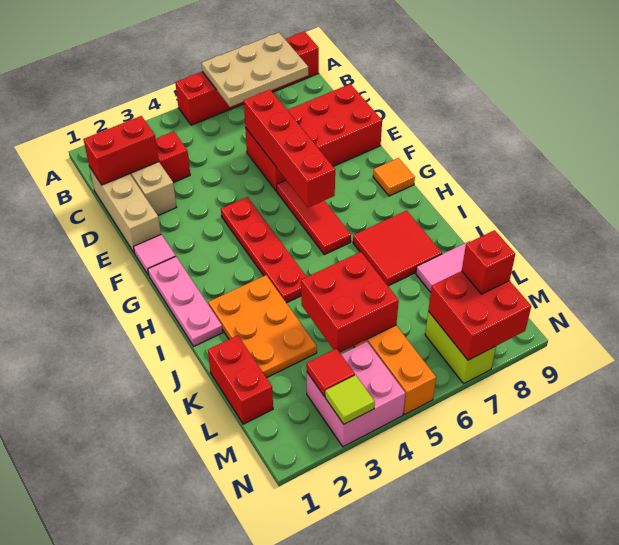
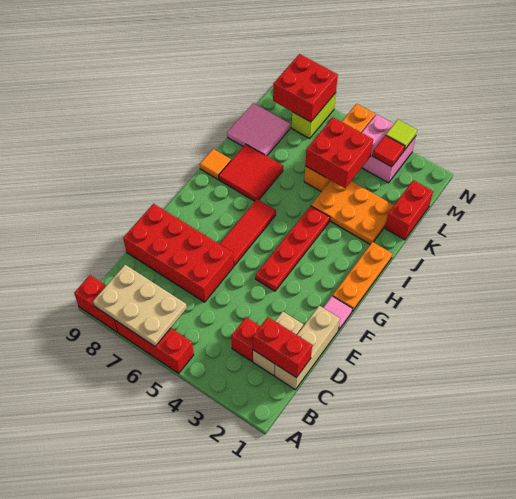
red brick D6:G6 level 2 -> none
pink plate G1:I1 level 1 -> orange plate G1:I1 level 1
orange tile G9 level 1 -> orange tile I9 level 1
orange plate I2:K3 level 1 -> orange plate J2:K4 level 1
red brick M8 level 3 -> none

